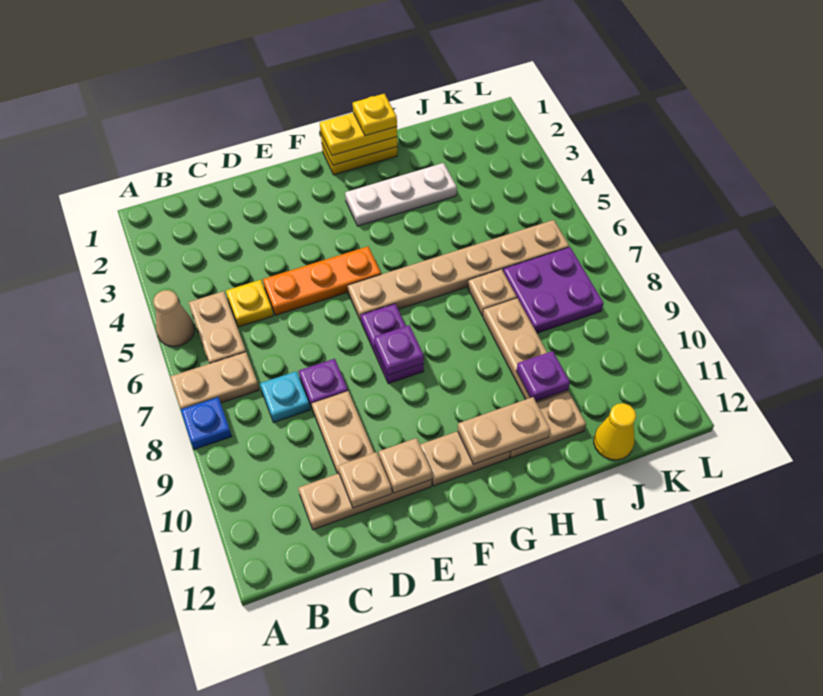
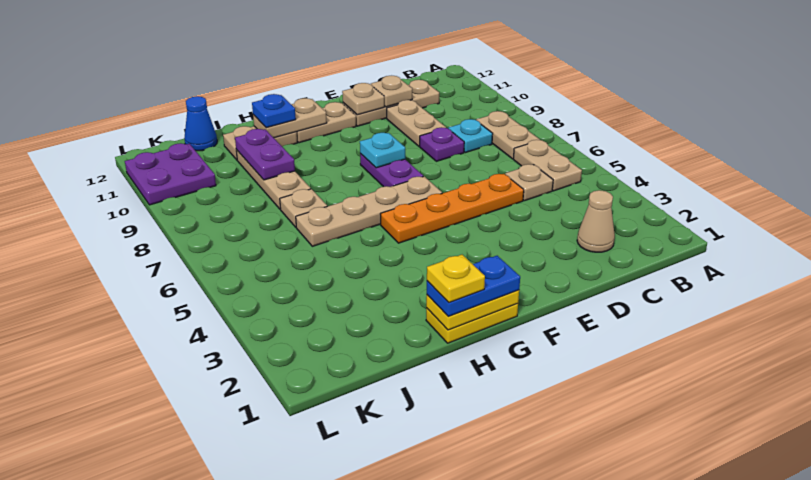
tan cone A5 level 1 -> tan cone C2 level 1
tan plate A7:B7 level 1 -> tan plate B7:B8 level 1
blue plate A8 level 1 -> blue plate H11 level 3
yellow plate C5 level 1 -> tan plate C5 level 1
orange plate D5:F5 level 1 -> orange plate D5:G5 level 1
tan plate F6:K6 level 1 -> tan plate F6:I6 level 1
purple plate F8 level 2 -> cyan plate F8 level 2
yellow plate G1:H1 level 3 -> blue plate G1:H1 level 3
white plate G3:I3 level 1 -> none
purple plate I10 level 2 -> purple plate I9:I10 level 2
purple plate J7:K8 level 1 -> purple plate K10:L11 level 1
yellow cone J12 level 1 -> blue cone J12 level 1

